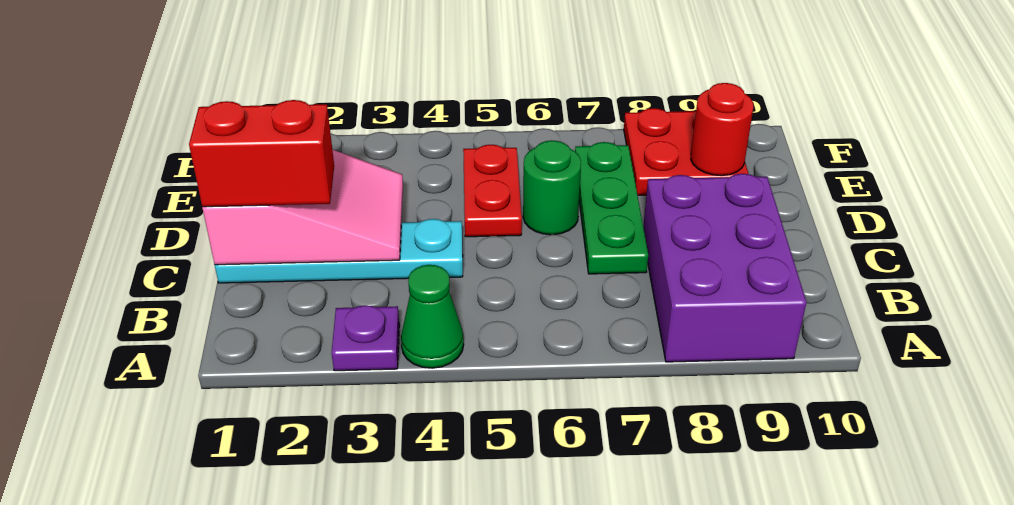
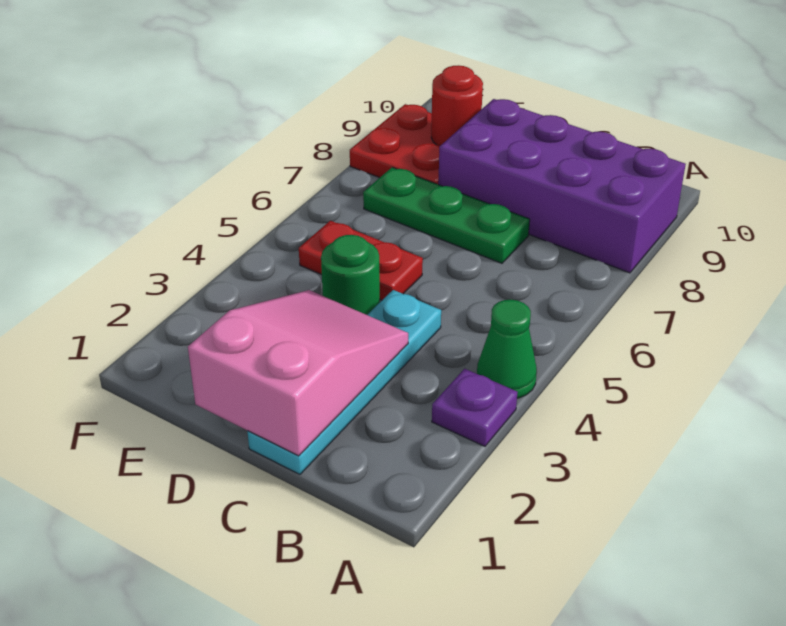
purple brick A8:C9 level 1 -> purple brick A8:D9 level 1
red brick C1:C2 level 3 -> none
green round brick D6 level 1 -> green round brick D4 level 1

